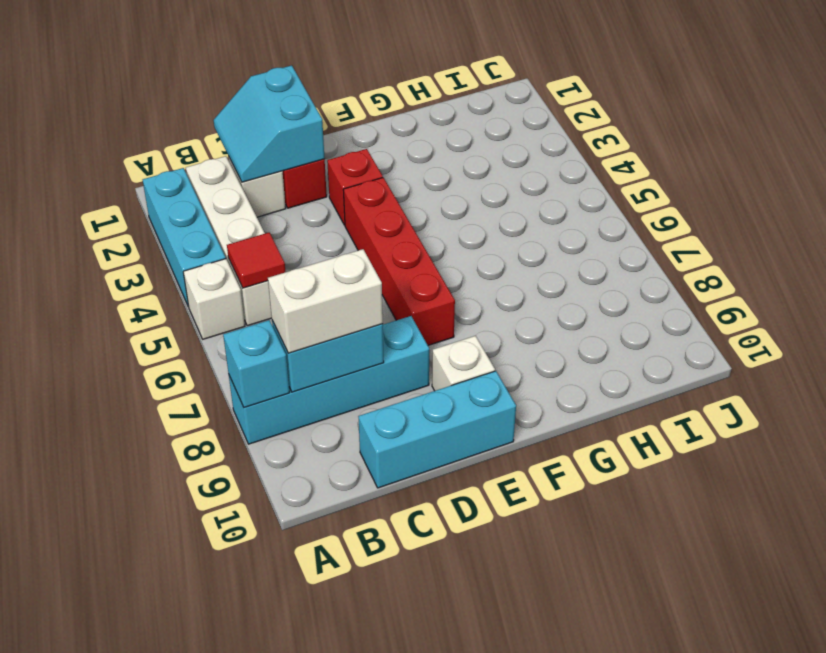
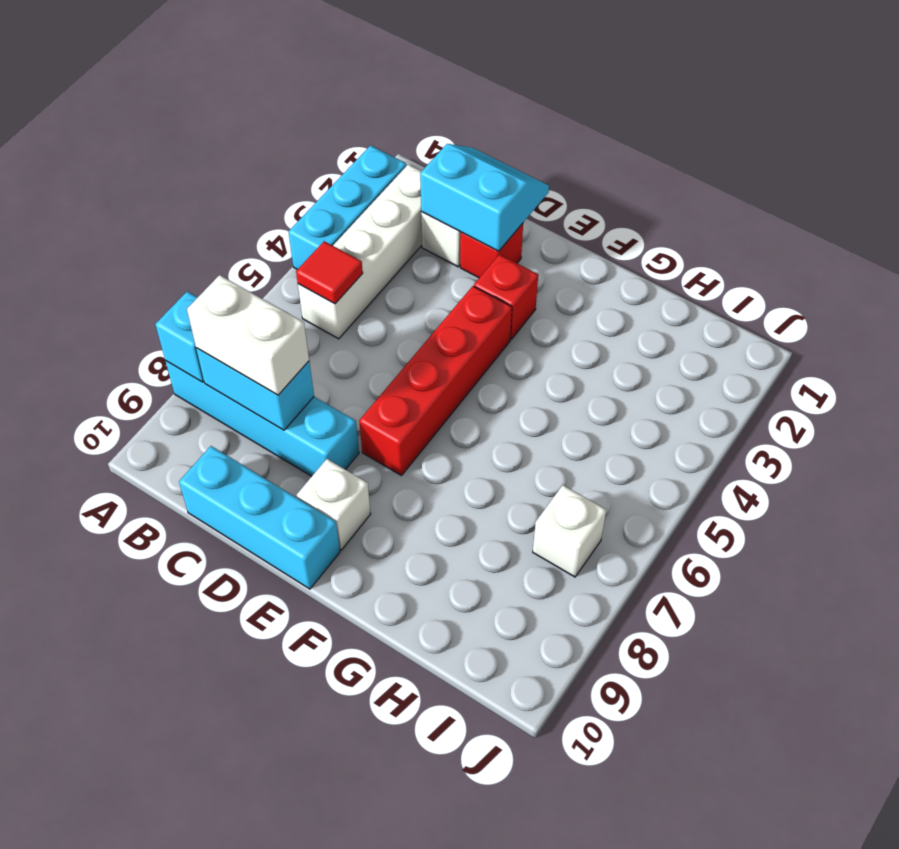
white brick A5 level 1 -> white brick I7 level 1
cyan slope C1:D2 level 2 top D -> cyan slope C1:D2 level 2 top 2

